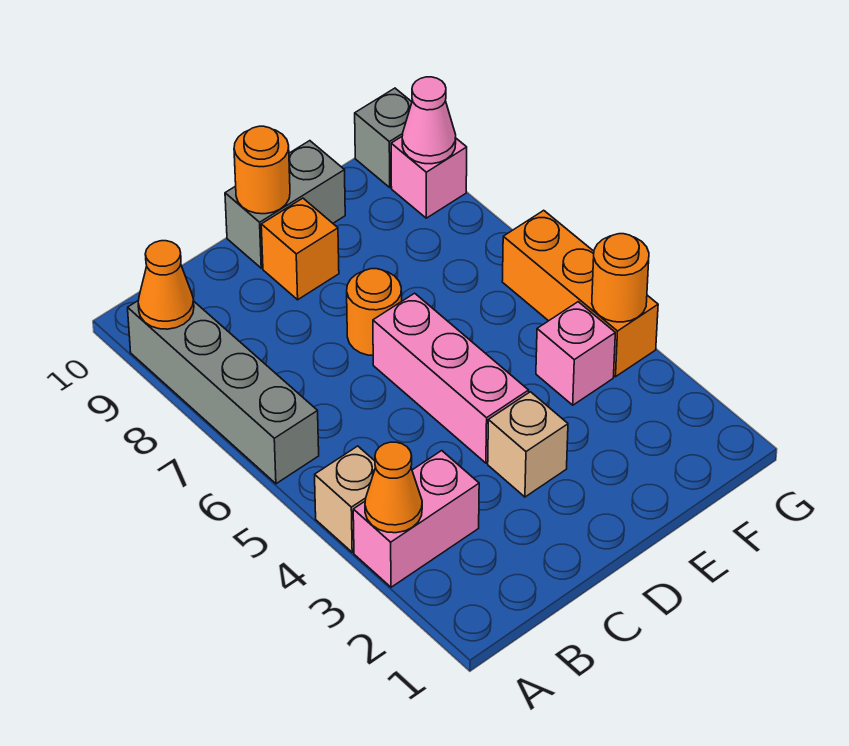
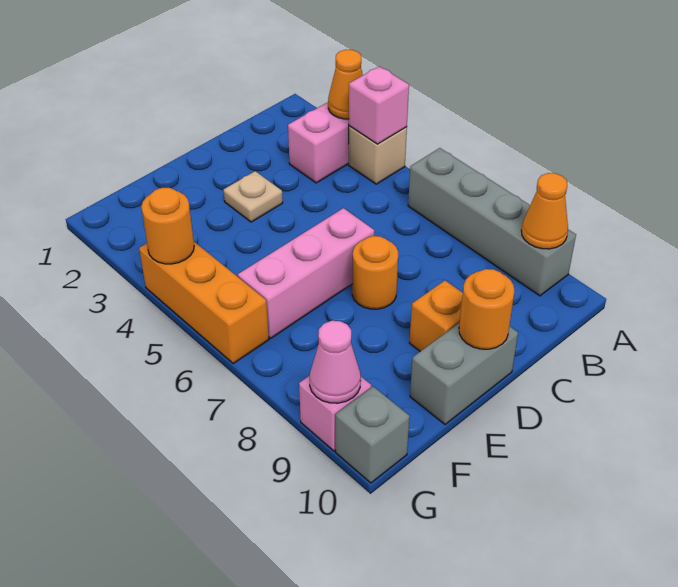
tan brick D3 level 1 -> tan plate D3 level 1
pink brick D4:D6 level 1 -> pink brick D6:F6 level 1
pink brick F4 level 1 -> pink brick A4 level 2

